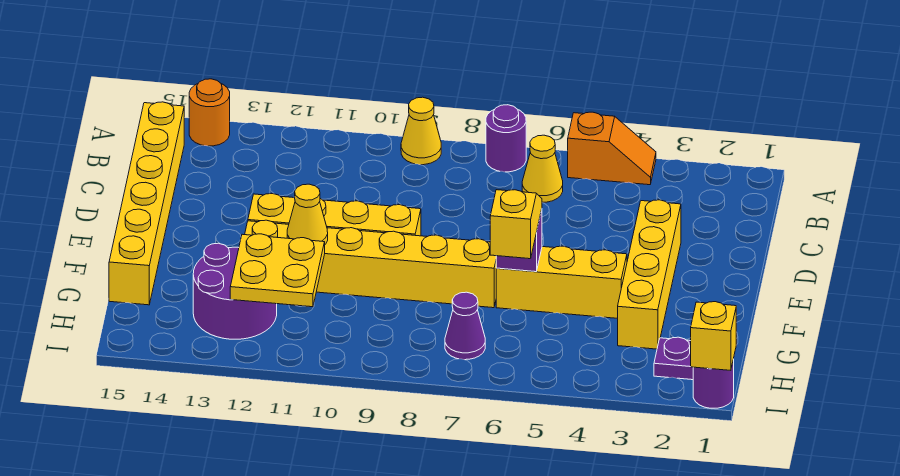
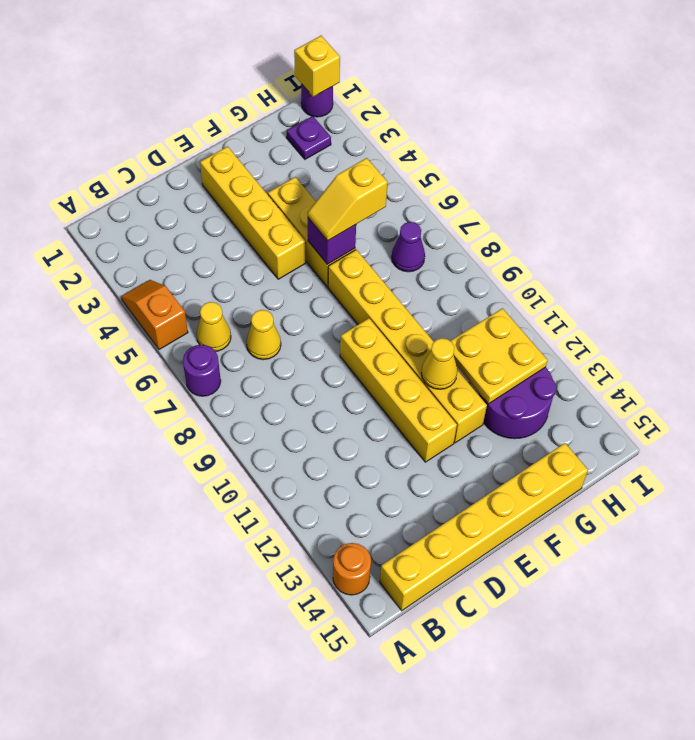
yellow cone A9 level 1 -> yellow cone C7 level 1
yellow brick D3:G3 level 1 -> yellow brick E2:E5 level 1

